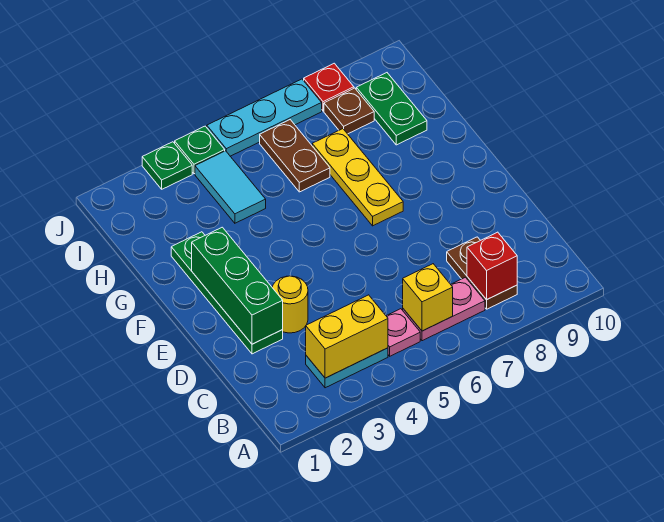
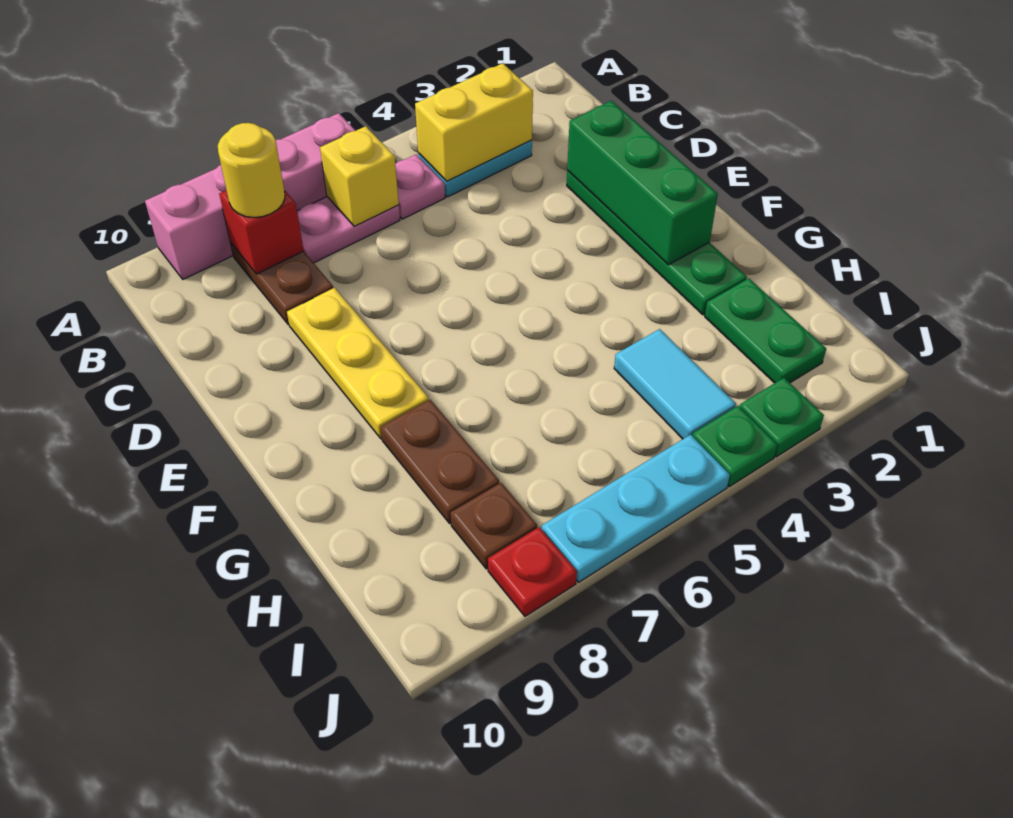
none -> pink brick A6:A9 level 1
yellow round brick D3 level 1 -> yellow round brick B8 level 3
yellow plate F7:H7 level 1 -> yellow plate D8:F8 level 1
brown plate H6:I6 level 1 -> brown plate G8:H8 level 1
green plate H9:I9 level 1 -> green plate H2:I2 level 1

